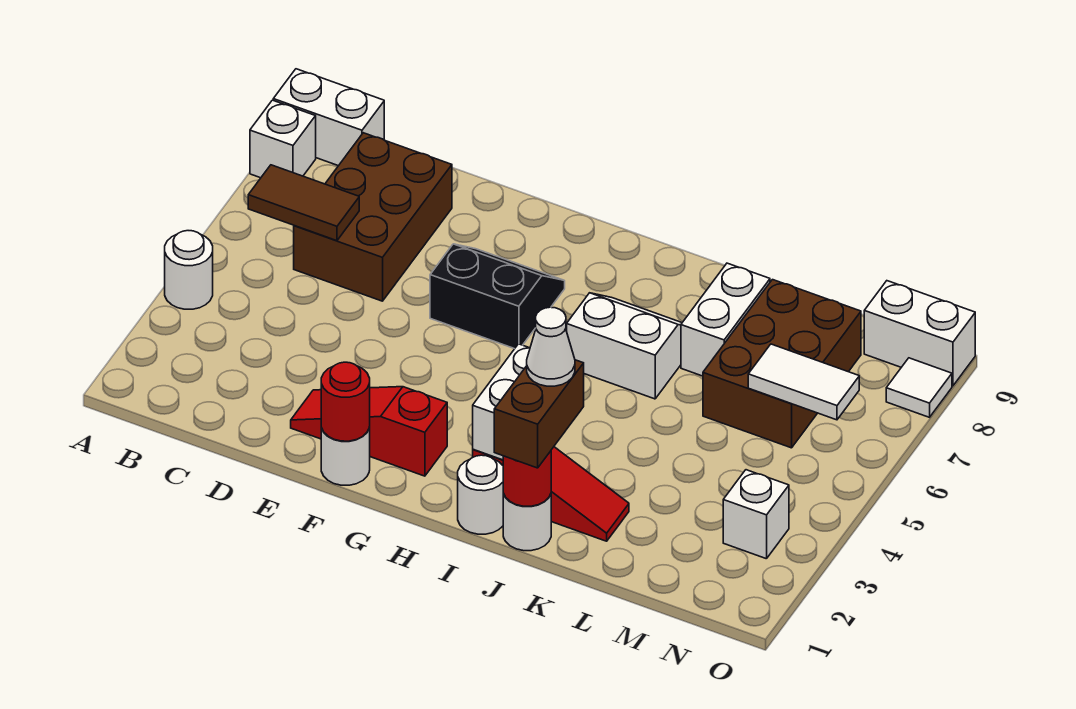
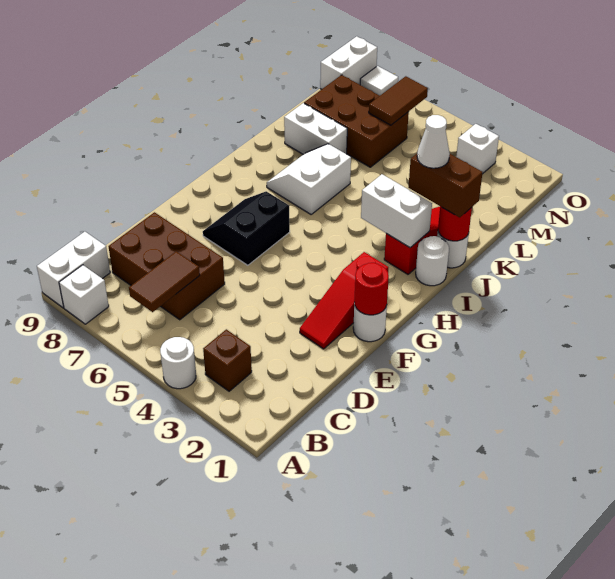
none -> brown brick B3 level 1
white tile M6:N6 level 2 -> brown tile M6:N6 level 2

